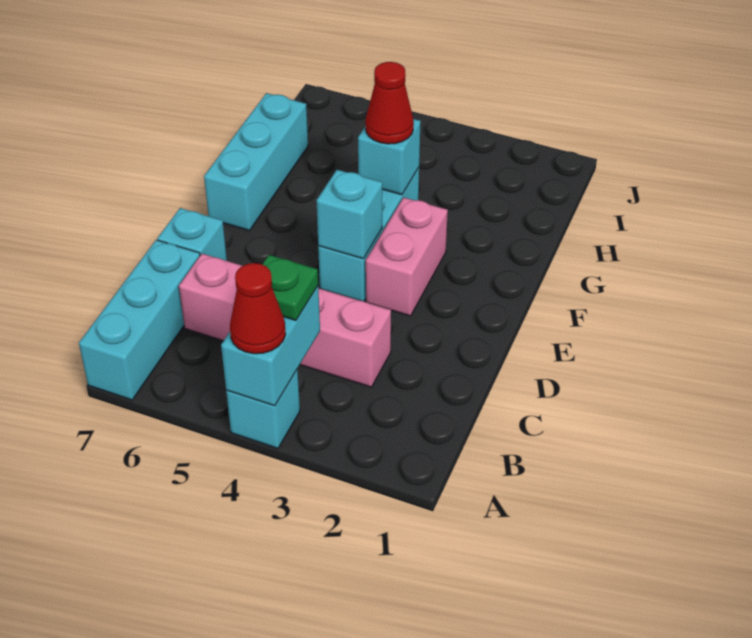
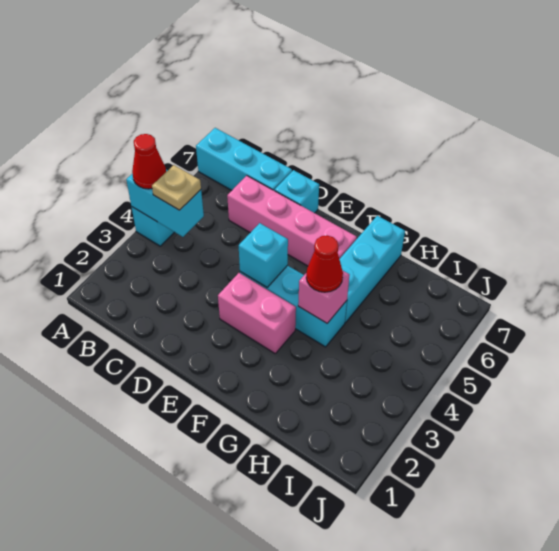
green plate B4 level 3 -> tan plate B4 level 3
pink brick C3:C6 level 1 -> pink brick C6:F6 level 1
cyan brick F7:H7 level 1 -> cyan brick G5:G7 level 1
cyan brick G4 level 2 -> pink brick G4 level 2

